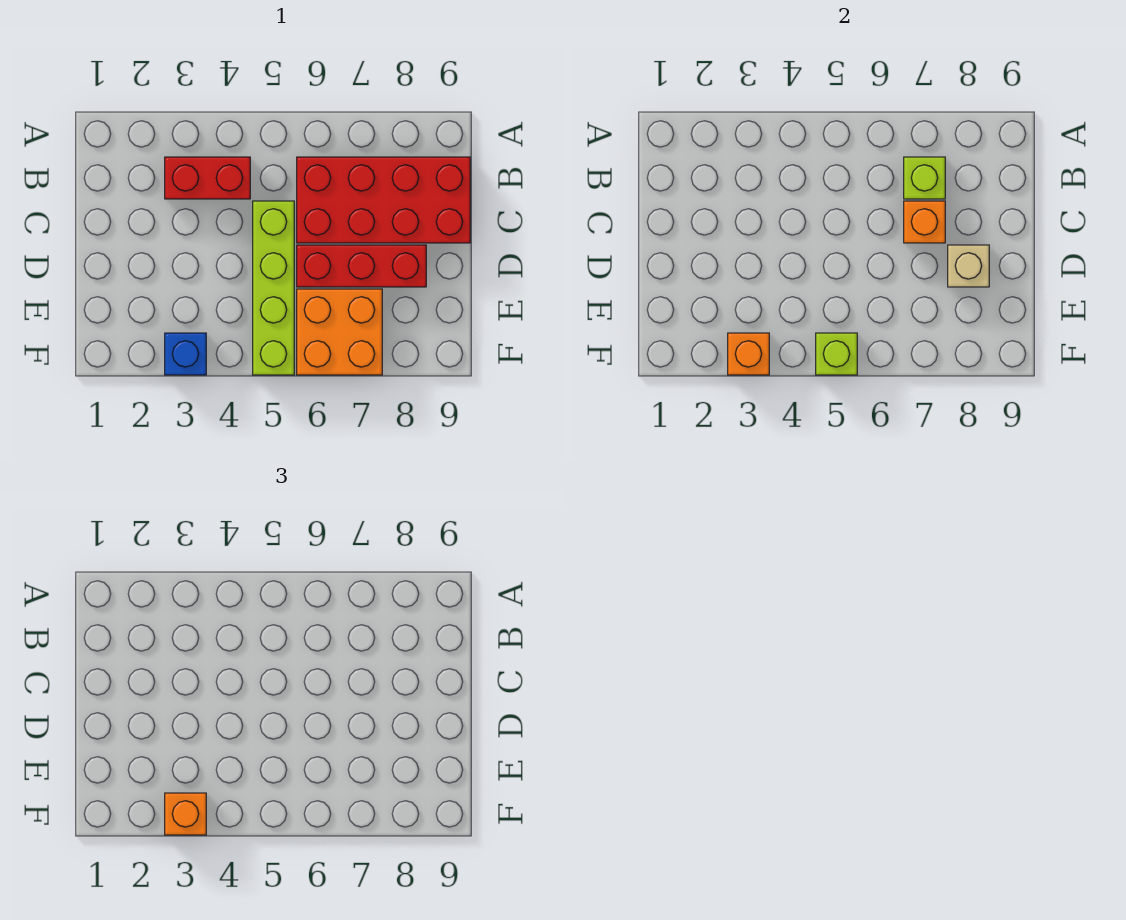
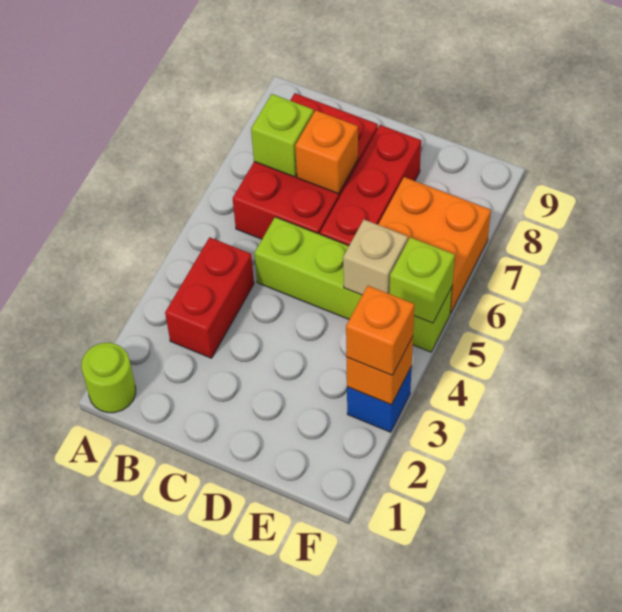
none -> lime round brick A1 level 1
red brick B6:C9 level 1 -> red brick B6:C8 level 1
tan brick D8 level 2 -> tan brick E5 level 2

